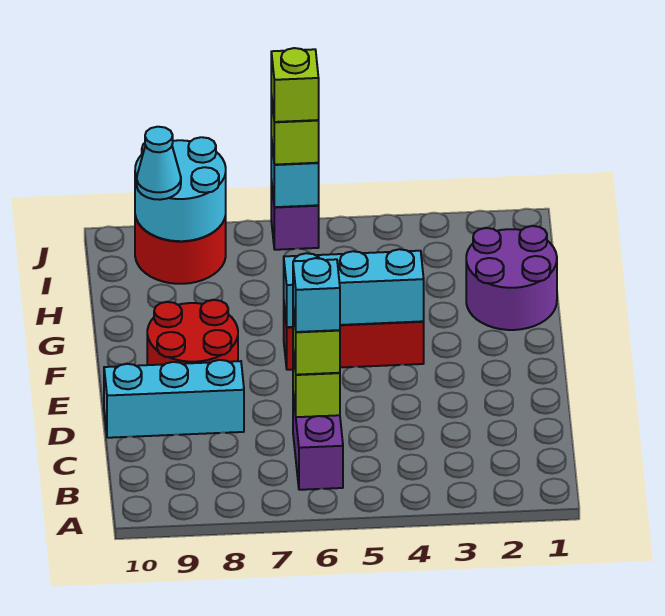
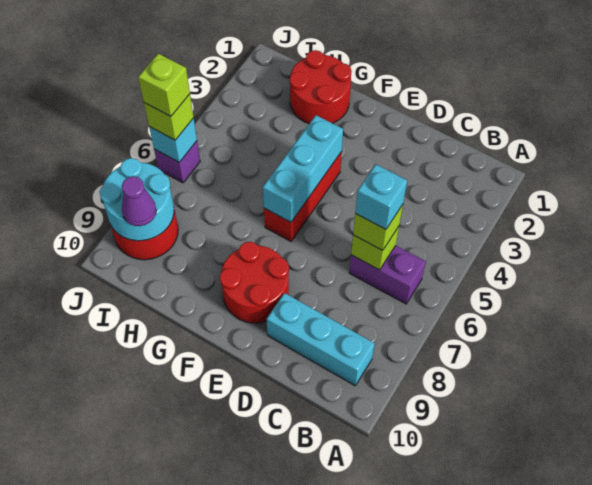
cyan brick D8:D10 level 1 -> cyan brick B9:D9 level 1
purple round brick G1:H2 level 1 -> red round brick G1:H2 level 1
cyan cone I9 level 3 -> purple cone I9 level 3

